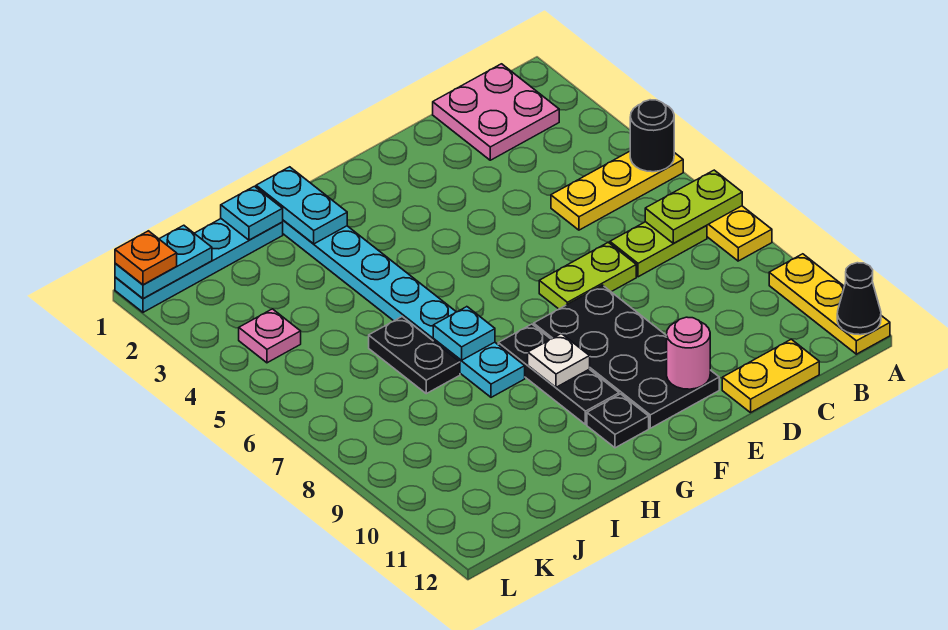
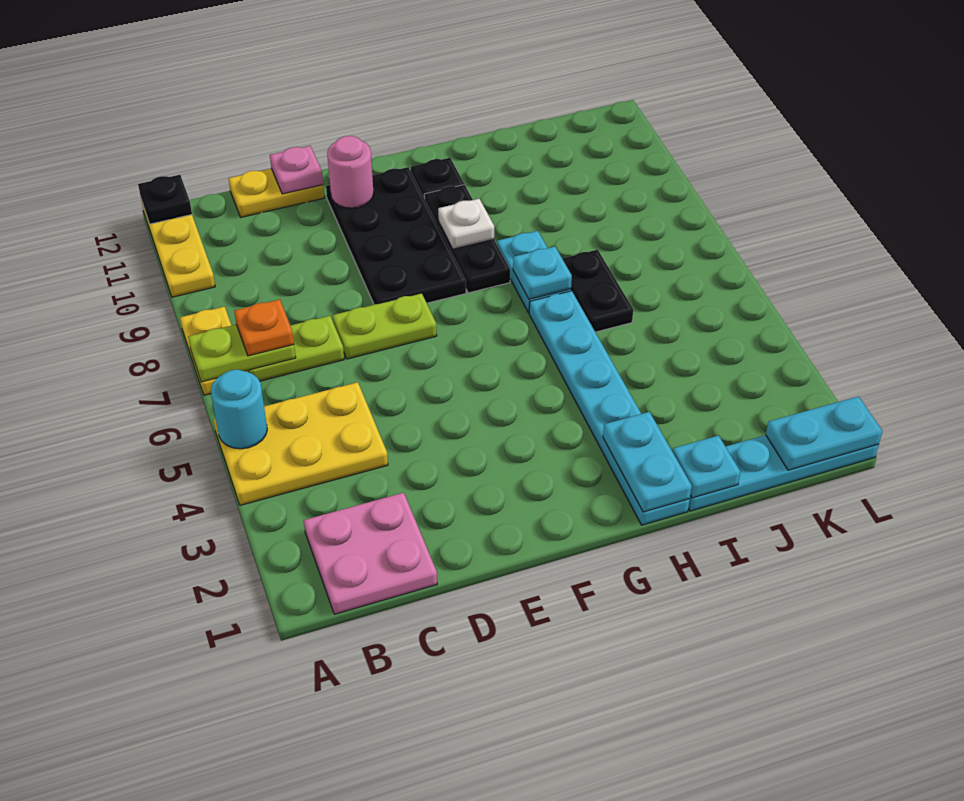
yellow plate A5:C5 level 1 -> yellow plate A4:C5 level 1
black round brick A5 level 2 -> cyan round brick A5 level 2
black cone A12 level 2 -> black plate A12 level 2
pink plate K4 level 1 -> pink plate D12 level 2
orange plate L1 level 3 -> orange plate B7 level 3

